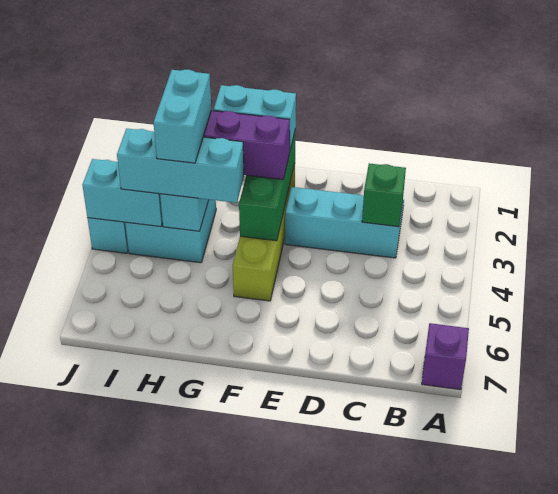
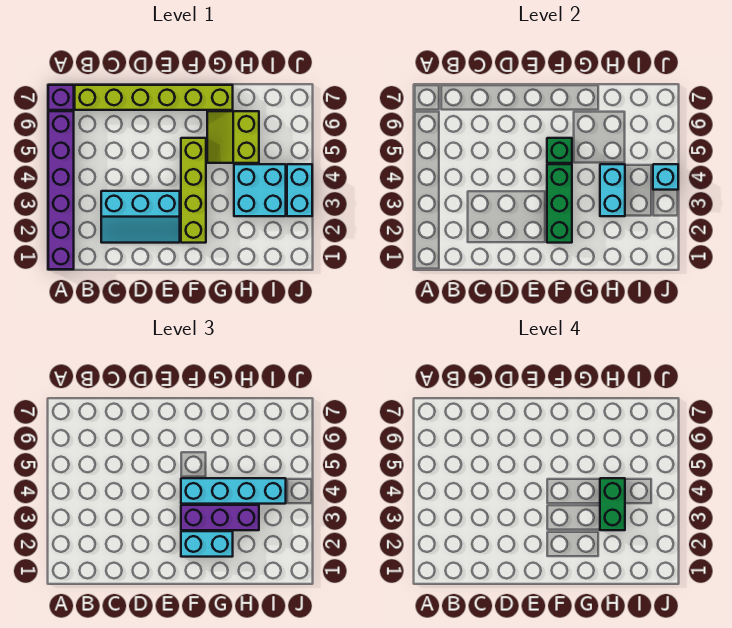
none -> purple brick A1:A6 level 1
none -> lime brick B7:G7 level 1
green brick C3 level 2 -> green brick F5 level 2
cyan brick G4:I4 level 3 -> cyan brick F4:I4 level 3
none -> lime slope G5:H6 level 1 top H
cyan brick H3:H4 level 4 -> green brick H3:H4 level 4
cyan brick I4:J4 level 2 -> cyan brick J4 level 2

